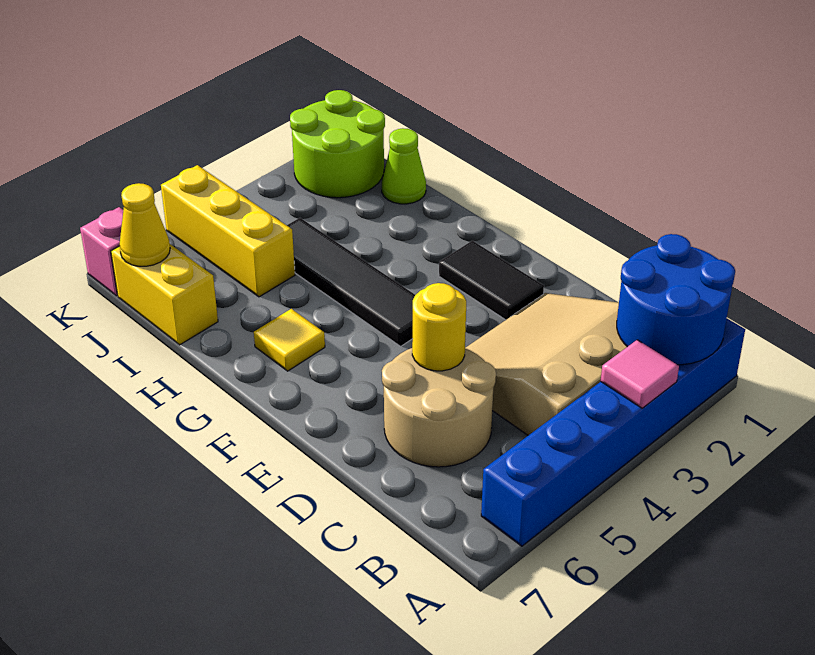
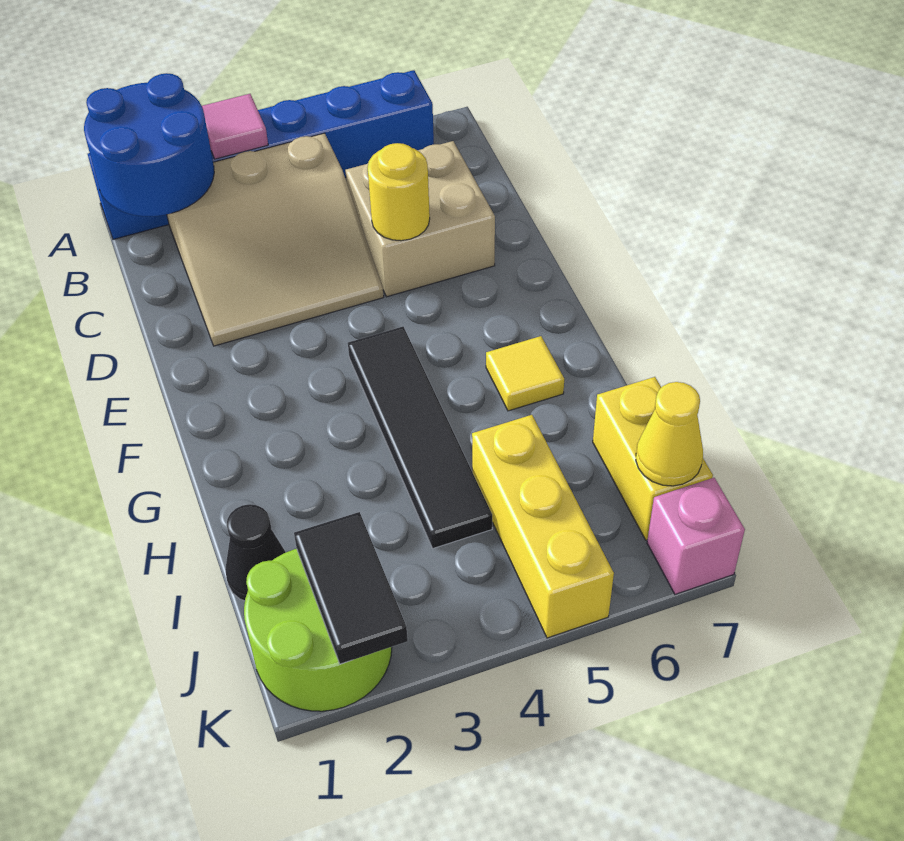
tan round brick C5:D6 level 1 -> tan brick C5:D6 level 1
black tile E2:F2 level 1 -> black tile J2:K2 level 2
lime cone I1 level 1 -> black cone I1 level 1

